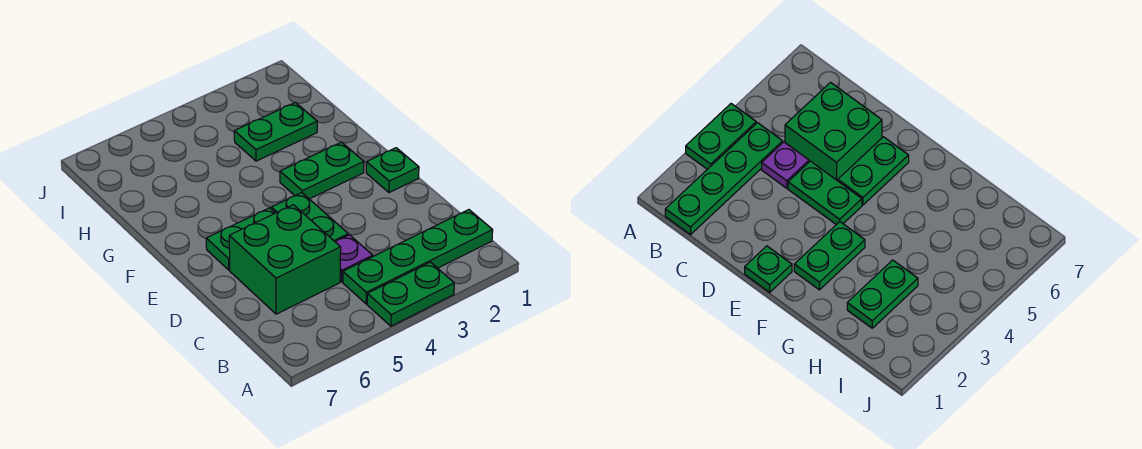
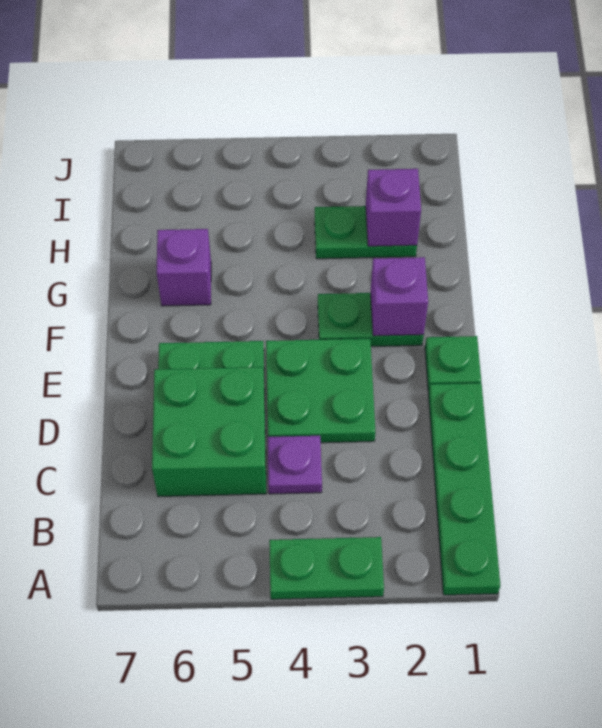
green plate B1:B4 level 1 -> green plate A1:D1 level 1
green plate D4:E4 level 1 -> green plate D3:E4 level 1
none -> purple brick F2 level 2
none -> purple brick G6 level 1
none -> purple brick H2 level 2

